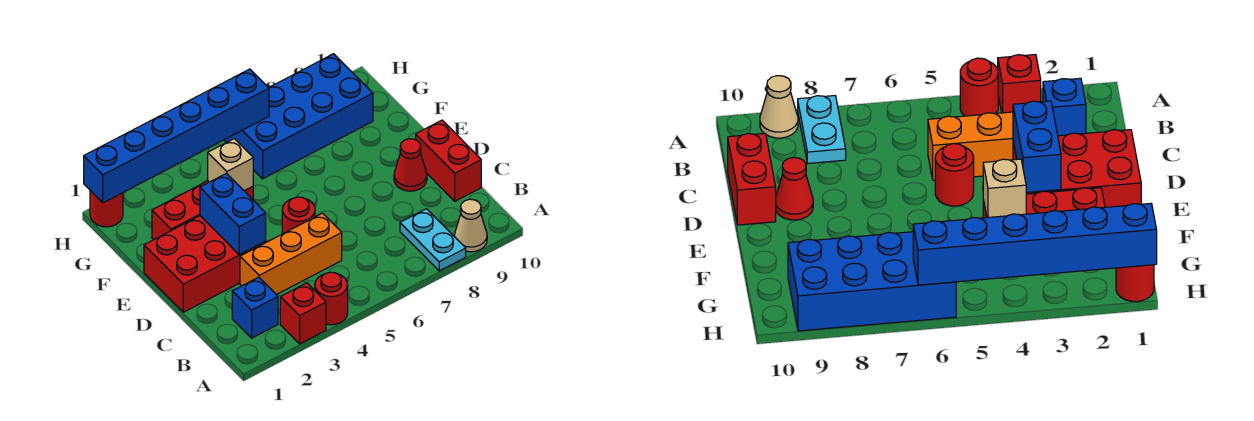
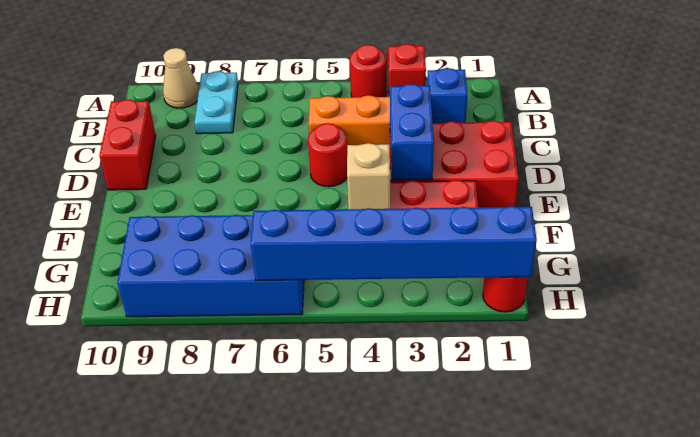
red cone D9 level 1 -> none

